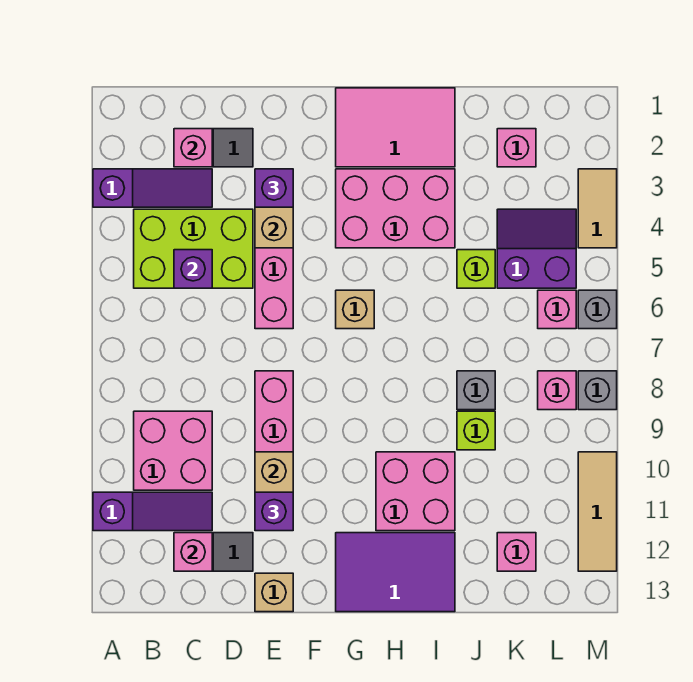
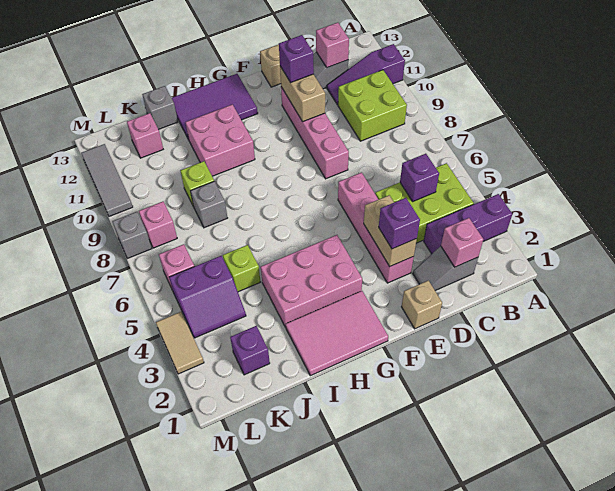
purple slope A3:C3 level 1 top A -> purple brick A3:C3 level 1
pink brick B9:C10 level 1 -> lime brick B9:C10 level 1
tan brick G6 level 1 -> tan brick E1 level 1
pink brick K2 level 1 -> purple brick K2 level 1
grey brick M6 level 1 -> grey brick J13 level 1
tan tile M10:M12 level 1 -> grey tile M10:M12 level 1

